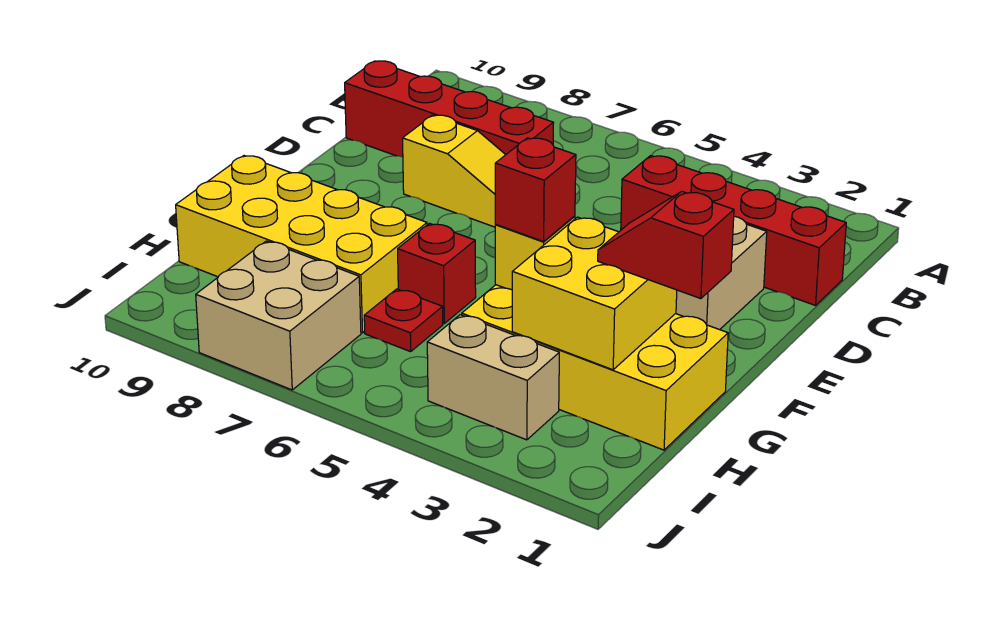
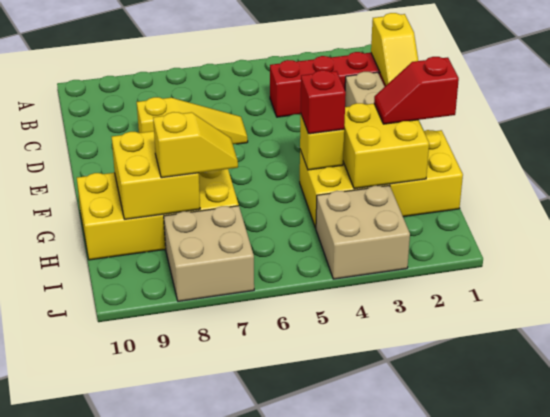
none -> yellow slope C1:D1 level 2 top C
red brick C7:C10 level 1 -> none
red brick G6 level 1 -> none
none -> yellow brick G8:H9 level 2
red plate H6 level 1 -> none
none -> yellow slope H7:H8 level 3 top 8
tan brick I3:I4 level 1 -> tan brick I3:J4 level 1

